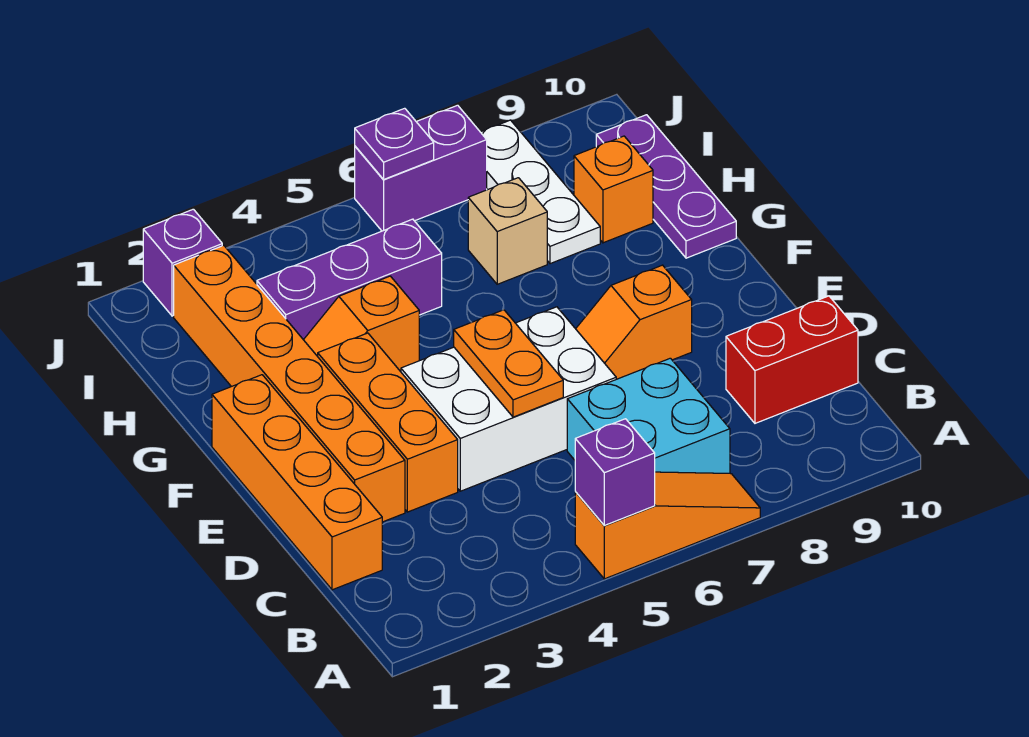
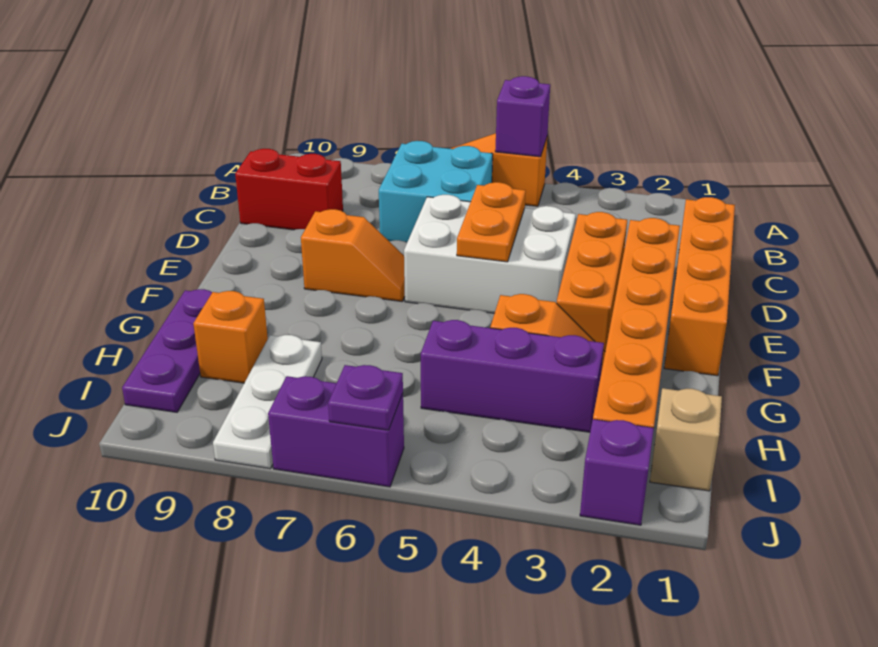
tan brick H7 level 1 -> tan brick I1 level 1

